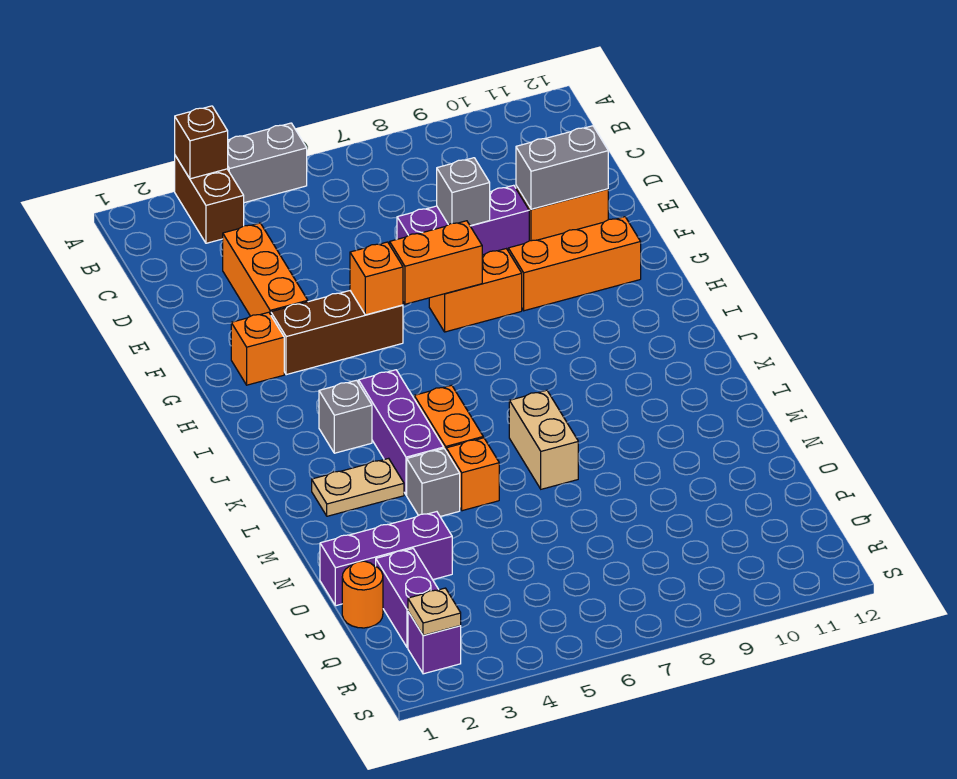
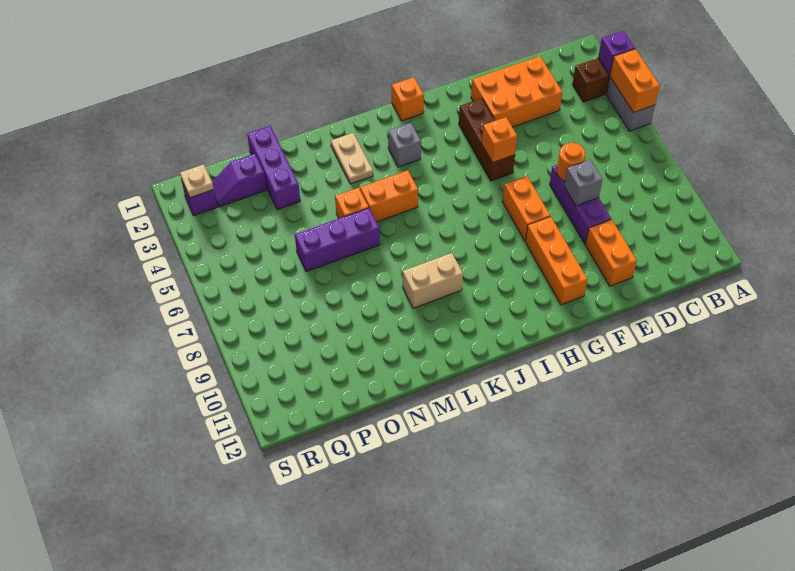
brown brick A3 level 2 -> purple brick A3 level 2
orange brick D3:F3 level 1 -> orange brick D2:F3 level 1
grey brick E10:E11 level 2 -> none
orange brick G2 level 1 -> orange brick I1 level 1
orange brick G6:G7 level 2 -> orange brick A4:A5 level 2
purple brick J4:L4 level 1 -> purple brick M6:O6 level 1
tan brick L7:M7 level 1 -> tan brick K9:L9 level 1
grey brick M4 level 1 -> none
orange round brick P1 level 1 -> orange round brick E7 level 2
purple brick P2:Q2 level 1 -> purple slope P2:Q2 level 1 top P

